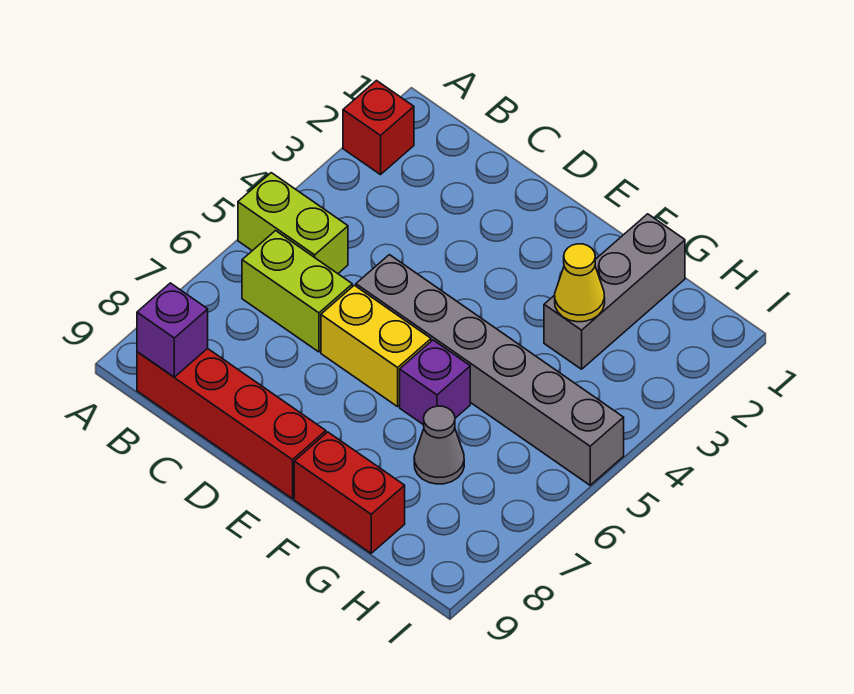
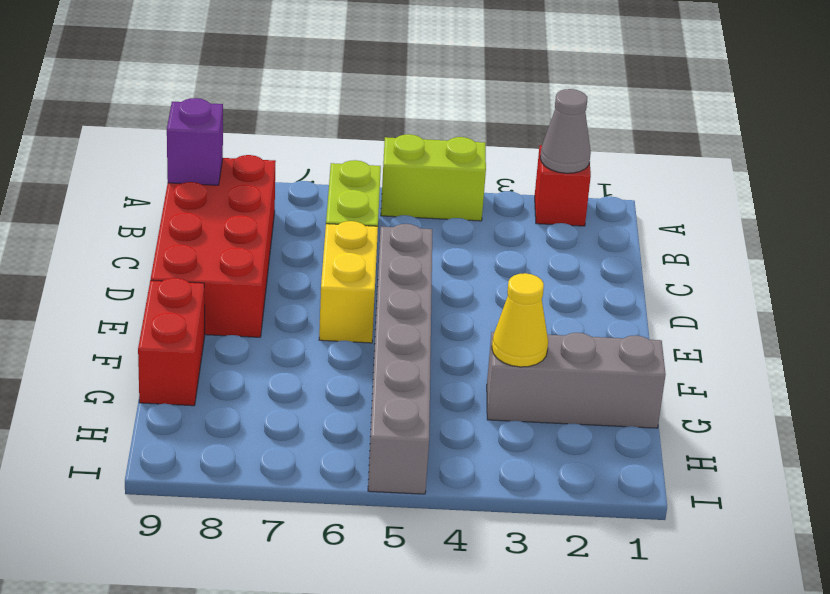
lime brick A5:B5 level 1 -> lime brick A4:A5 level 1
red brick B9:E9 level 1 -> red brick B8:E9 level 1
purple brick F6 level 1 -> none
grey cone G7 level 1 -> grey cone A2 level 2

